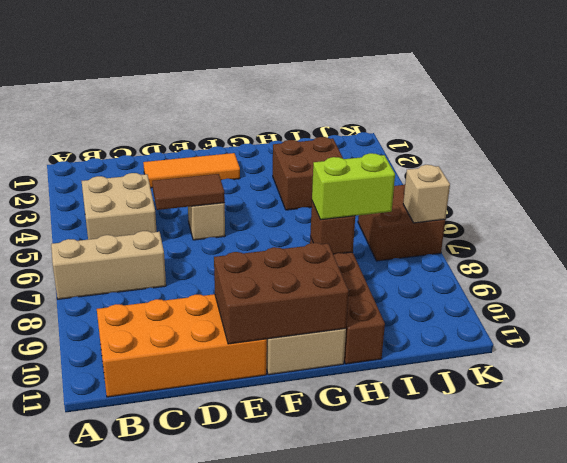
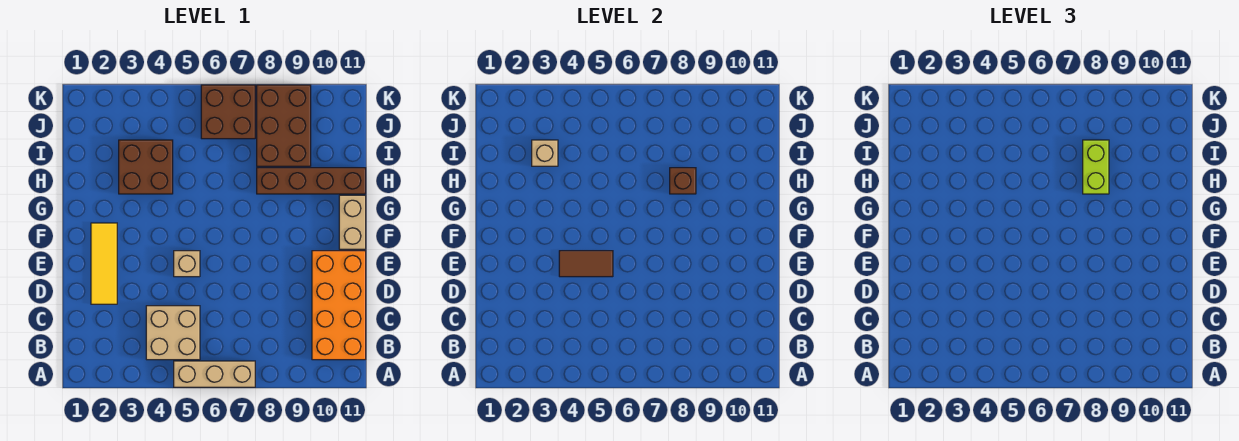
tan brick A7:C7 level 1 -> tan brick A5:A7 level 1
orange tile D2:F2 level 1 -> yellow tile D2:F2 level 1
brown tile D5:E5 level 2 -> brown tile E4:E5 level 2
brown brick E10:G11 level 2 -> brown brick I8:K9 level 1
tan brick K7 level 2 -> tan brick I3 level 2

